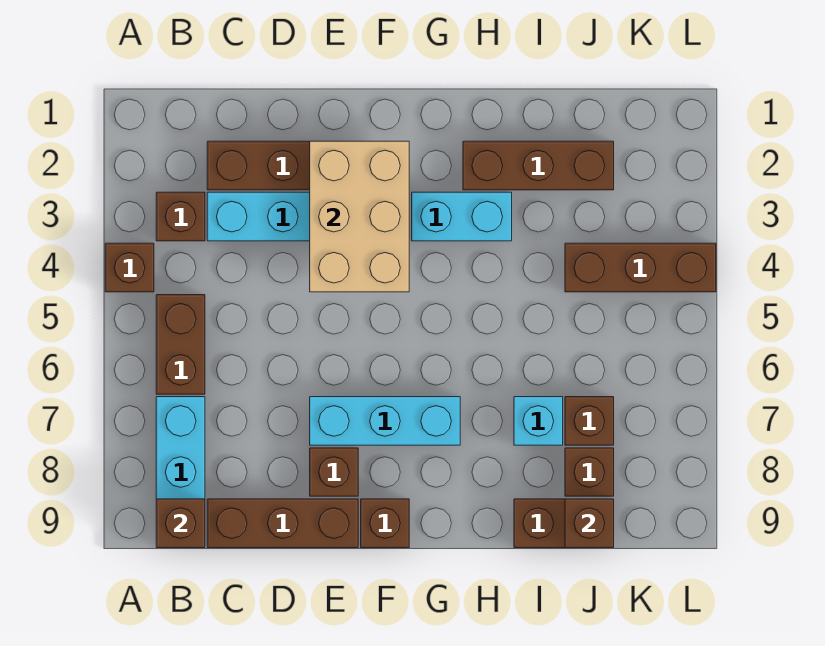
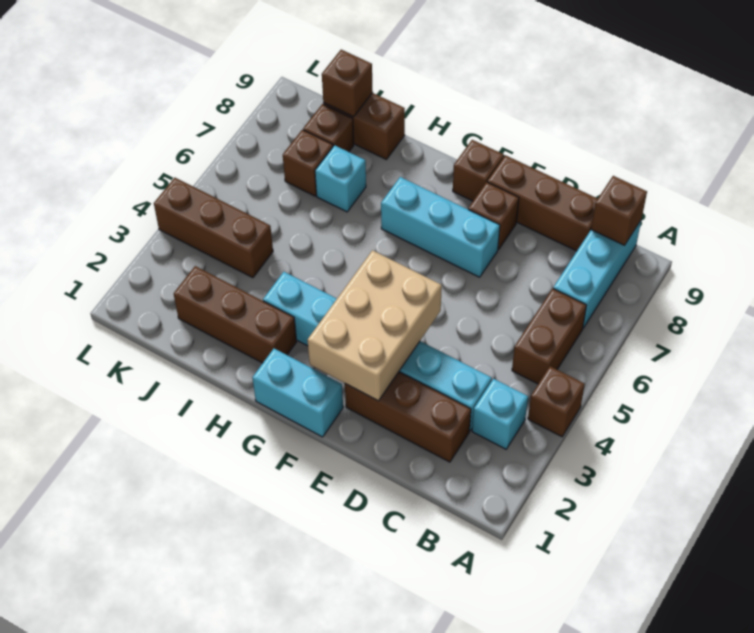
brown brick B3 level 1 -> cyan brick B3 level 1
none -> cyan brick F1:G1 level 1

